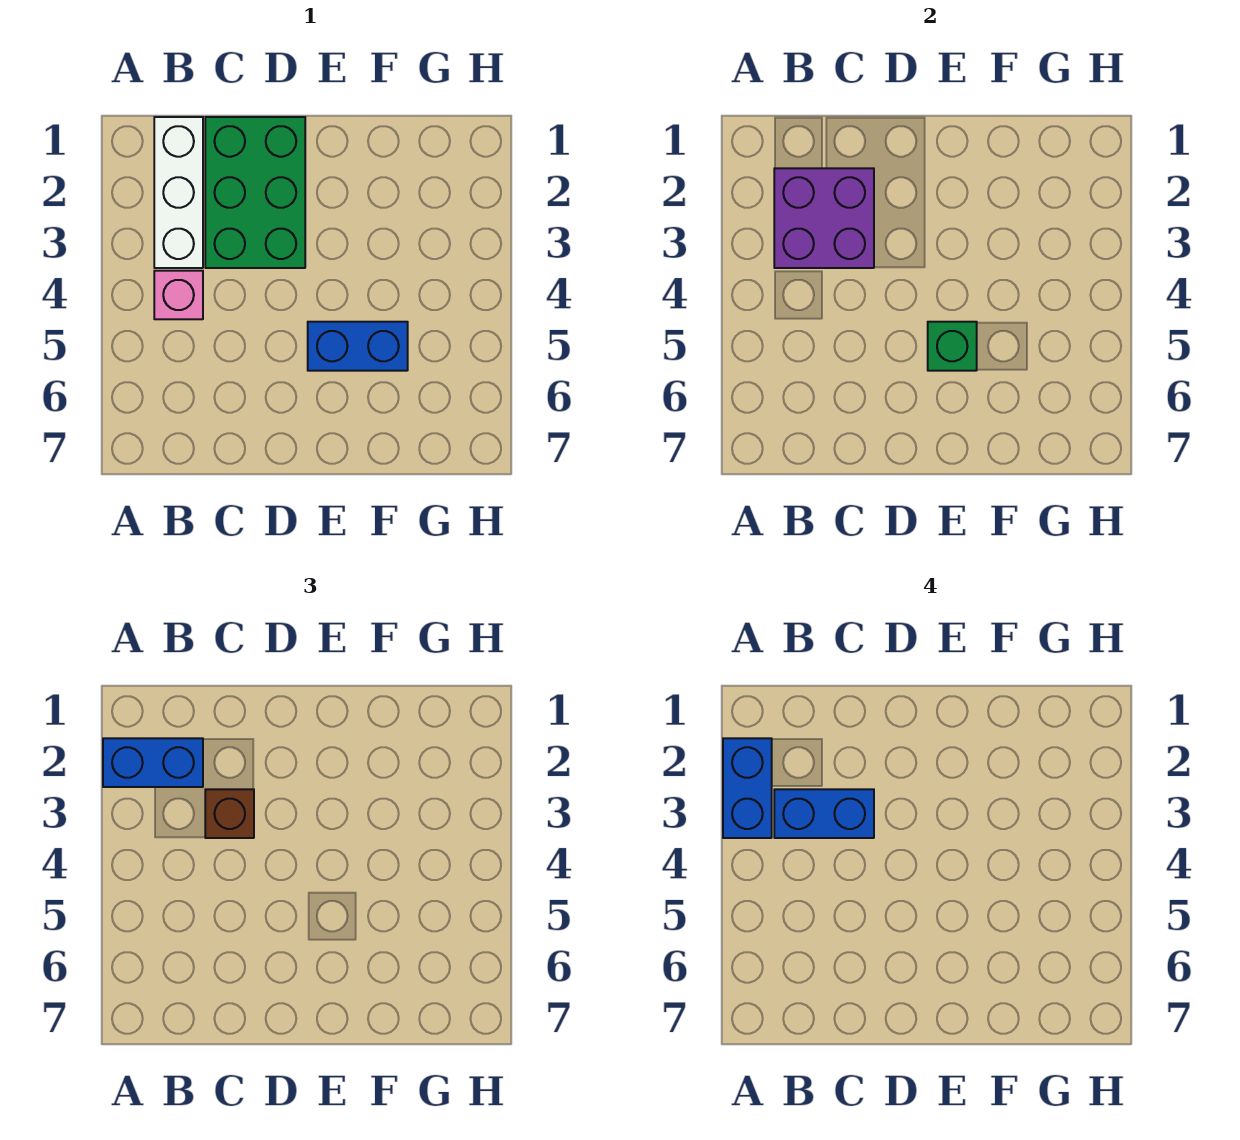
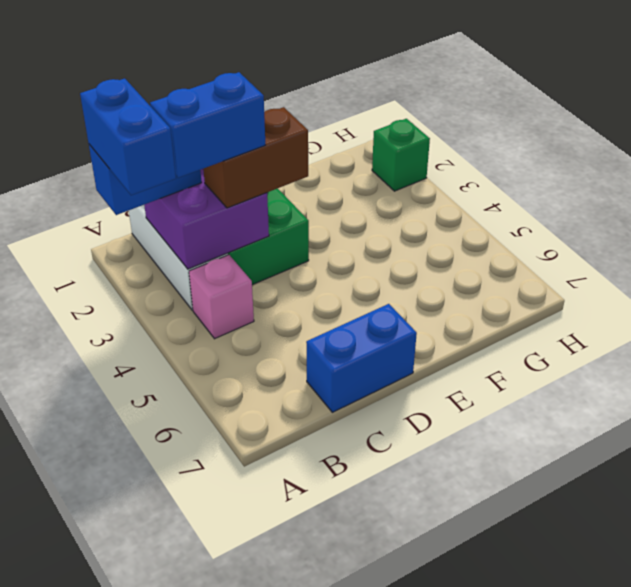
brown brick C3 level 3 -> brown brick C3:D3 level 3
blue brick E5:F5 level 1 -> blue brick C7:D7 level 1
green brick E5 level 2 -> green brick H2 level 1

